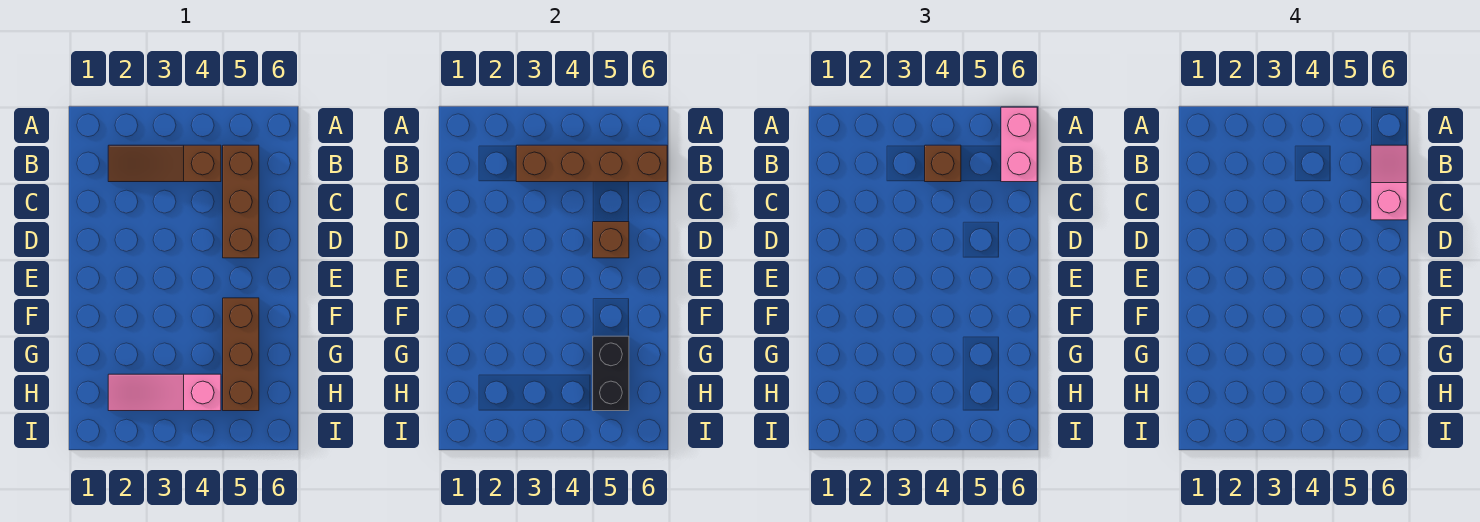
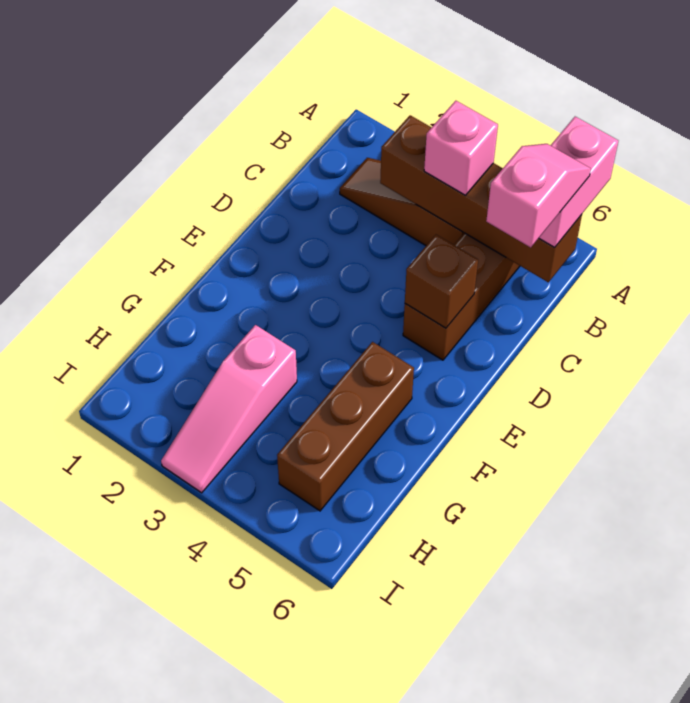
brown brick B4 level 3 -> pink brick B4 level 3
black brick G5:H5 level 2 -> none
pink slope H2:H4 level 1 top 4 -> pink slope G3:I3 level 1 top G

